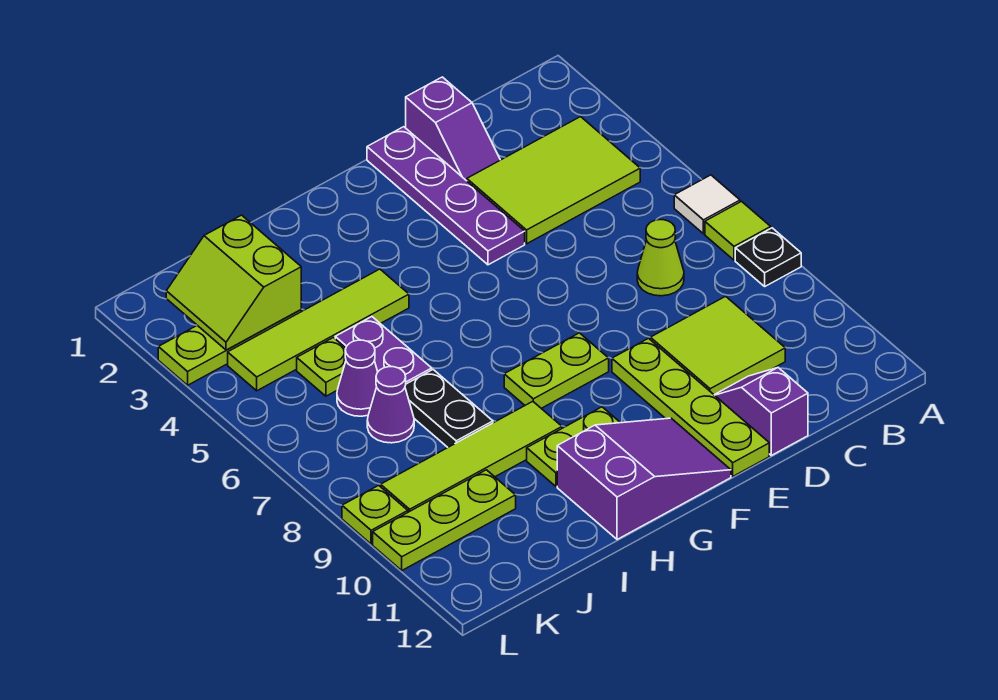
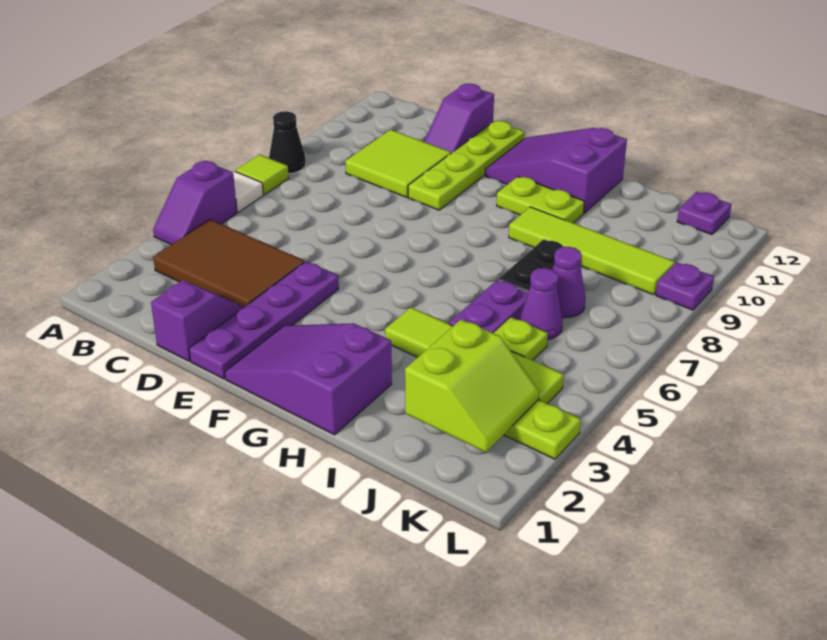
none -> purple slope A4:A5 level 1 top 5
black plate A8 level 1 -> black cone A8 level 1
lime tile B3:D4 level 1 -> brown tile B3:D4 level 1
lime cone C7 level 1 -> none
none -> purple slope F1:H2 level 1 top H
lime plate F8:G8 level 1 -> none
lime plate J10:L10 level 1 -> none
none -> purple plate K12 level 1
lime plate L9 level 1 -> purple plate L9 level 1

